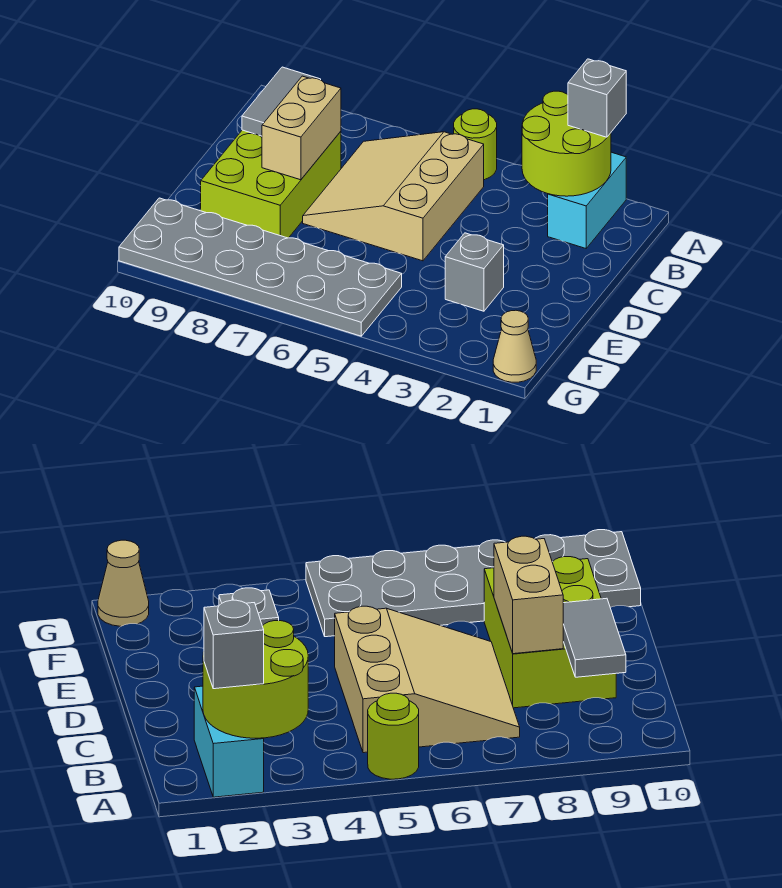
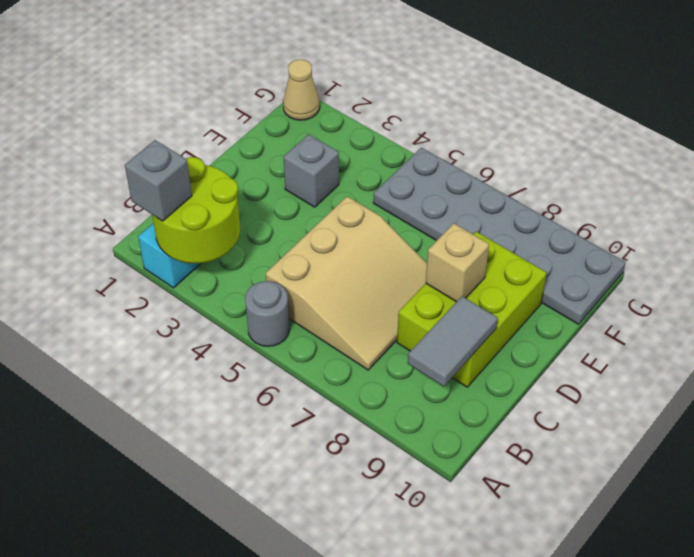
lime round brick A5 level 1 -> grey round brick A5 level 1
tan brick C8:D8 level 2 -> tan brick D8 level 2

